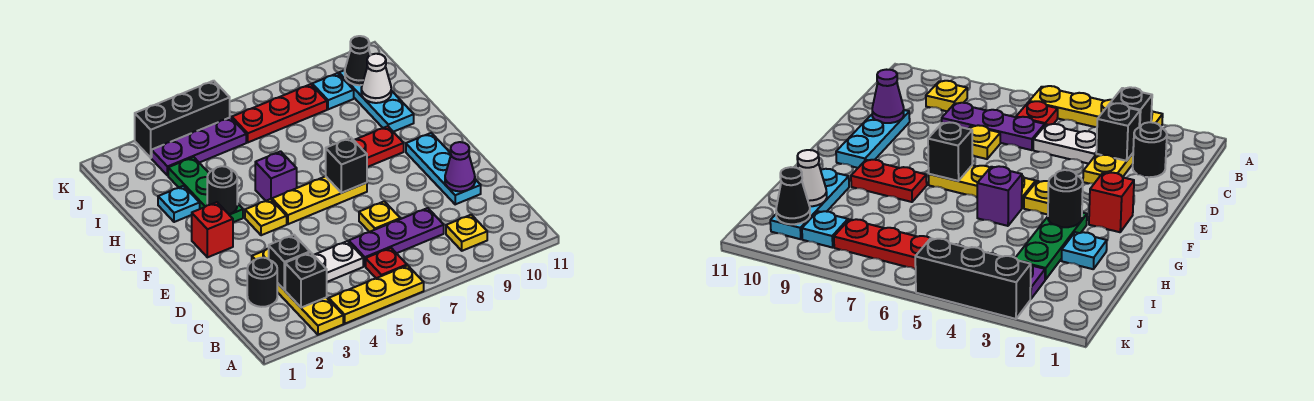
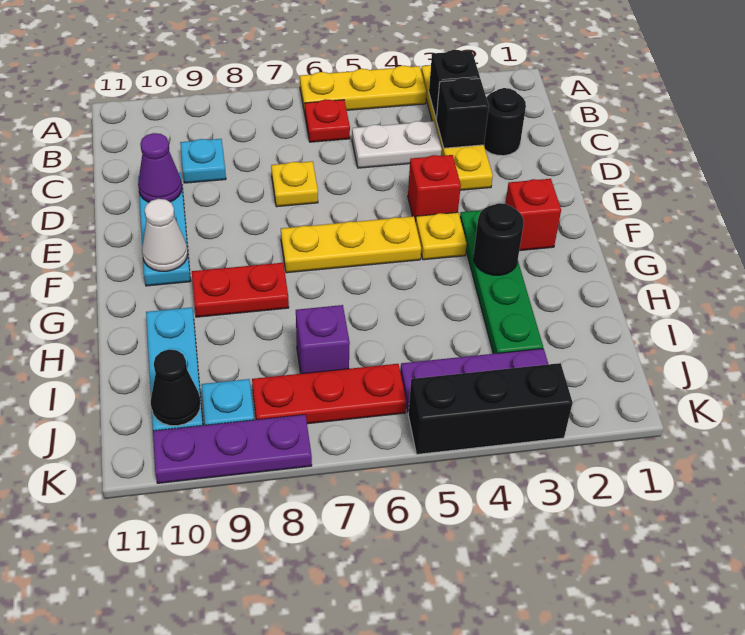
yellow plate B9 level 1 -> none
purple plate C6:C8 level 1 -> purple plate K8:K10 level 1
none -> red brick E4 level 1
black brick F7 level 2 -> none
green plate G3:I3 level 1 -> green plate F3:I3 level 1
purple brick G5 level 1 -> purple brick I7 level 1
cyan plate H2 level 1 -> cyan plate C9 level 1
white cone I10 level 2 -> white cone F10 level 2

